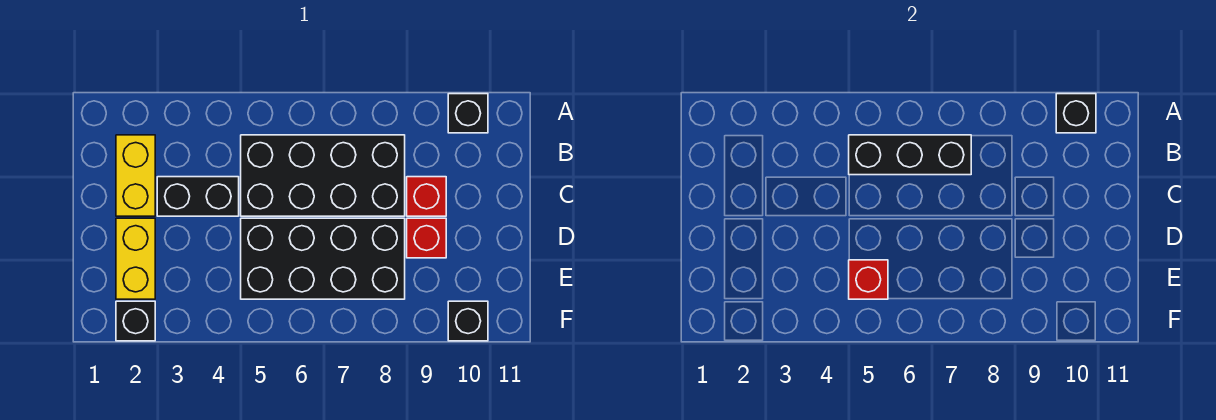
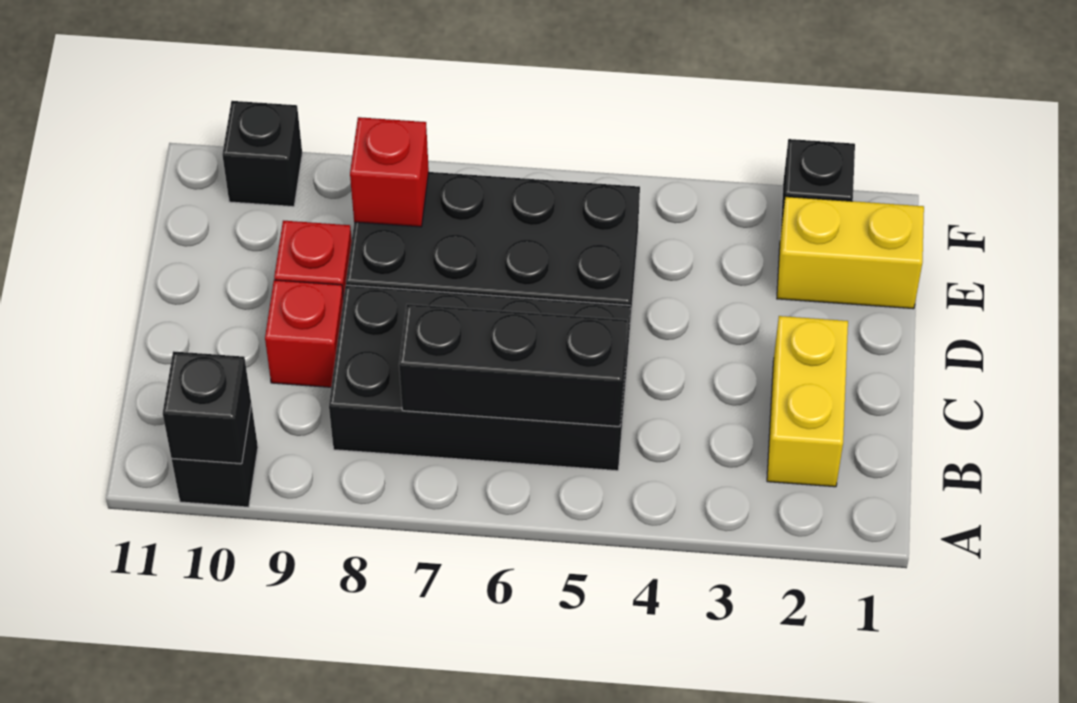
black brick C3:C4 level 1 -> none
yellow brick D2:E2 level 1 -> yellow brick E1:E2 level 1
red brick E5 level 2 -> red brick E8 level 2

